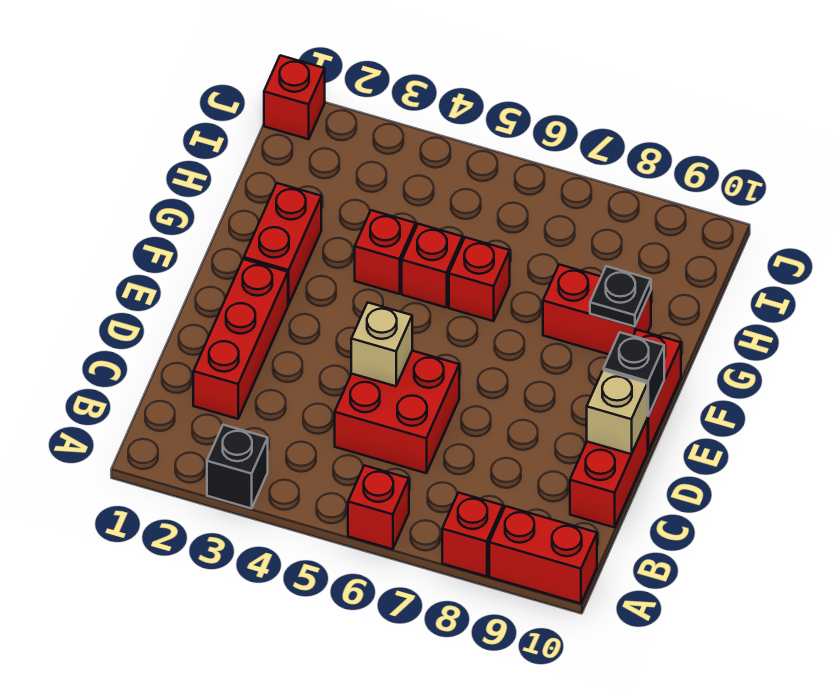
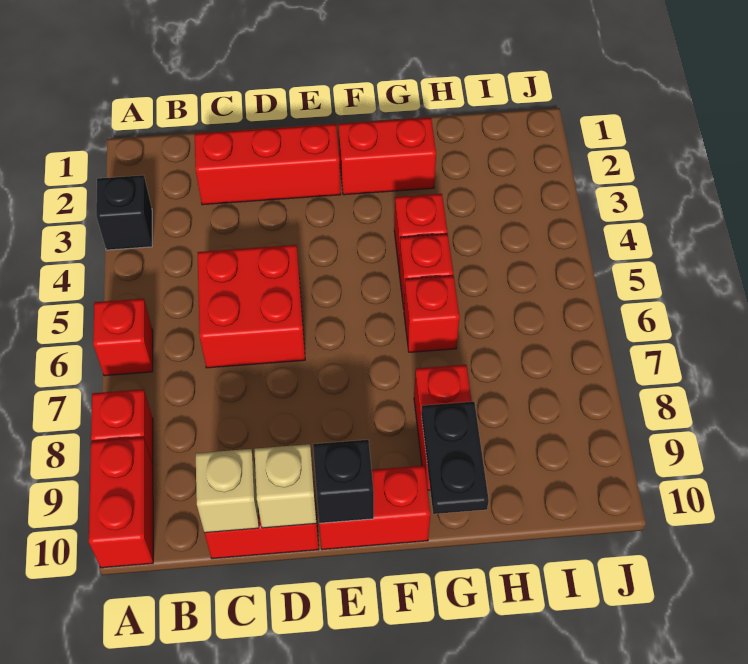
tan brick D5 level 2 -> tan brick C10 level 2
black plate G9 level 2 -> black plate G9:G10 level 2
red brick J1 level 1 -> none

